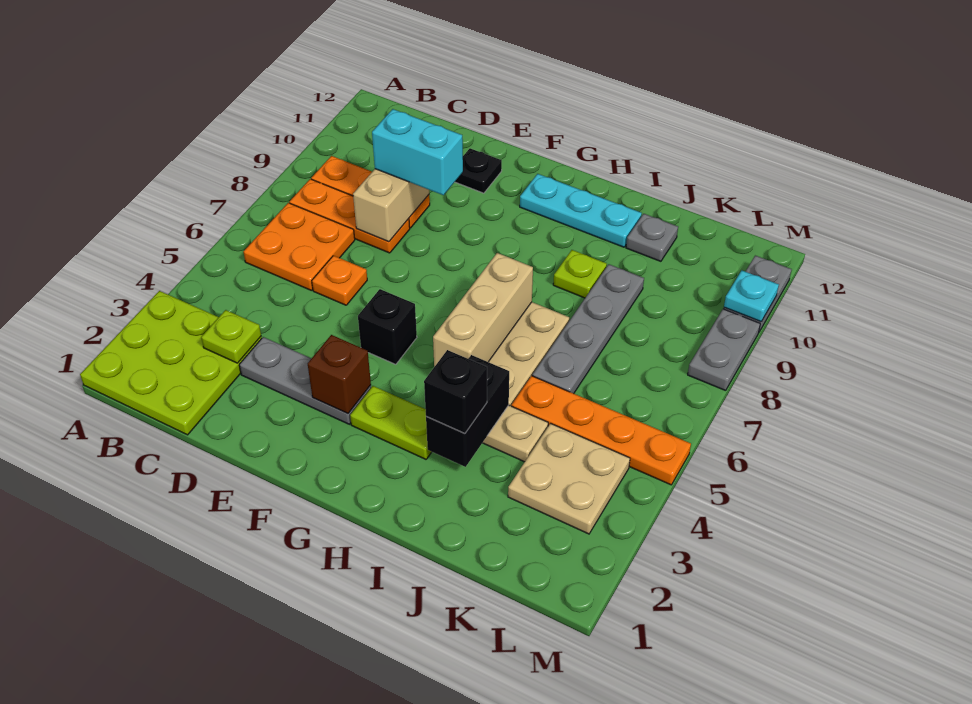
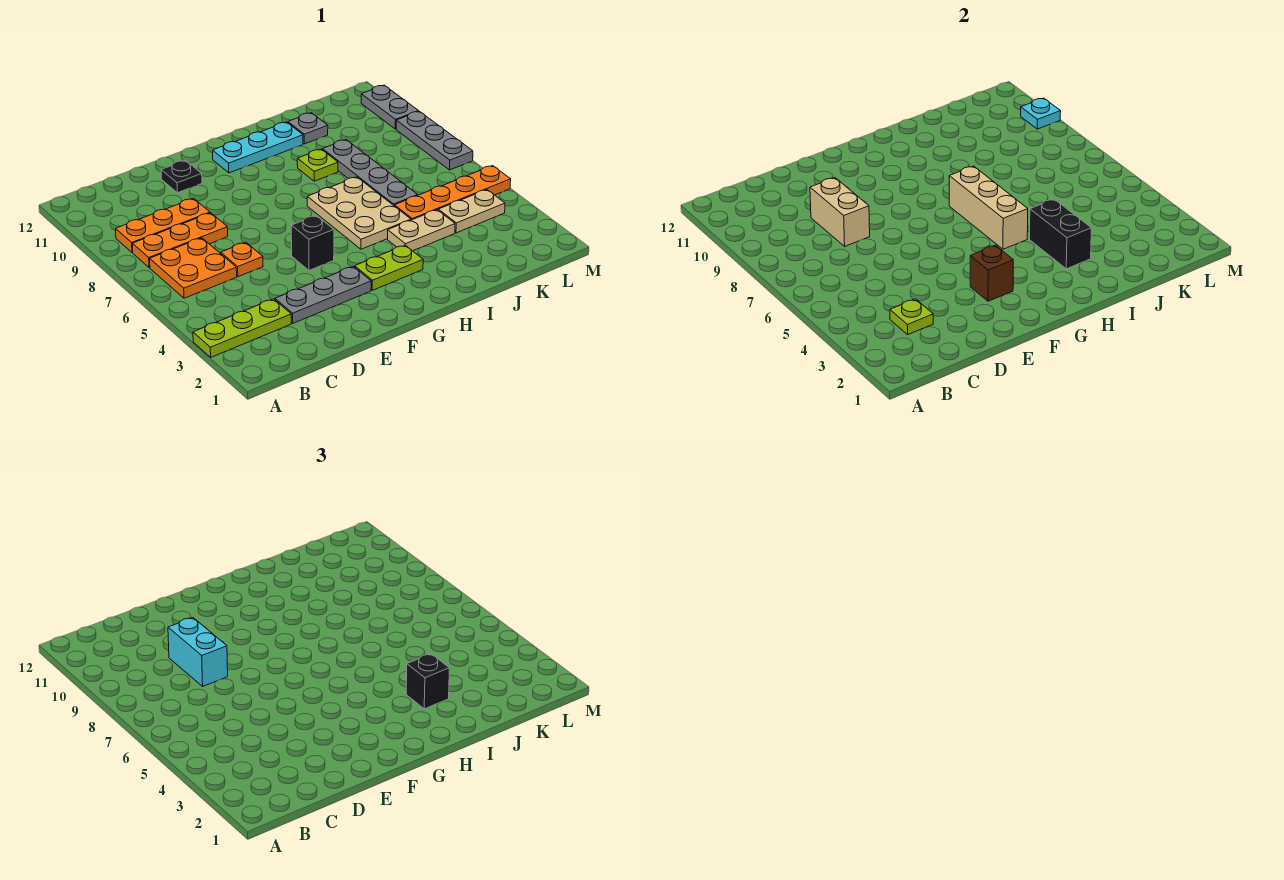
lime plate A1:C3 level 1 -> lime plate A3:C3 level 1
cyan brick D9:E9 level 3 -> cyan brick D8:D9 level 3
tan plate K3:L4 level 1 -> tan plate K4:L4 level 1
grey plate M8:M9 level 1 -> grey plate M7:M9 level 1

